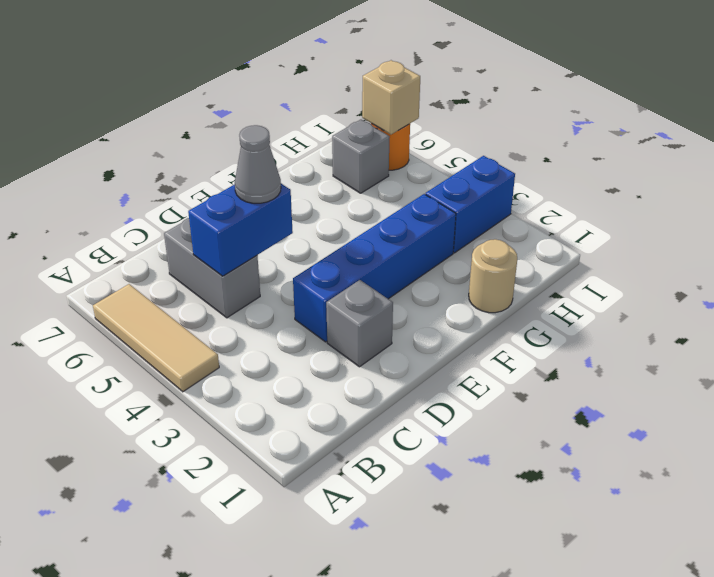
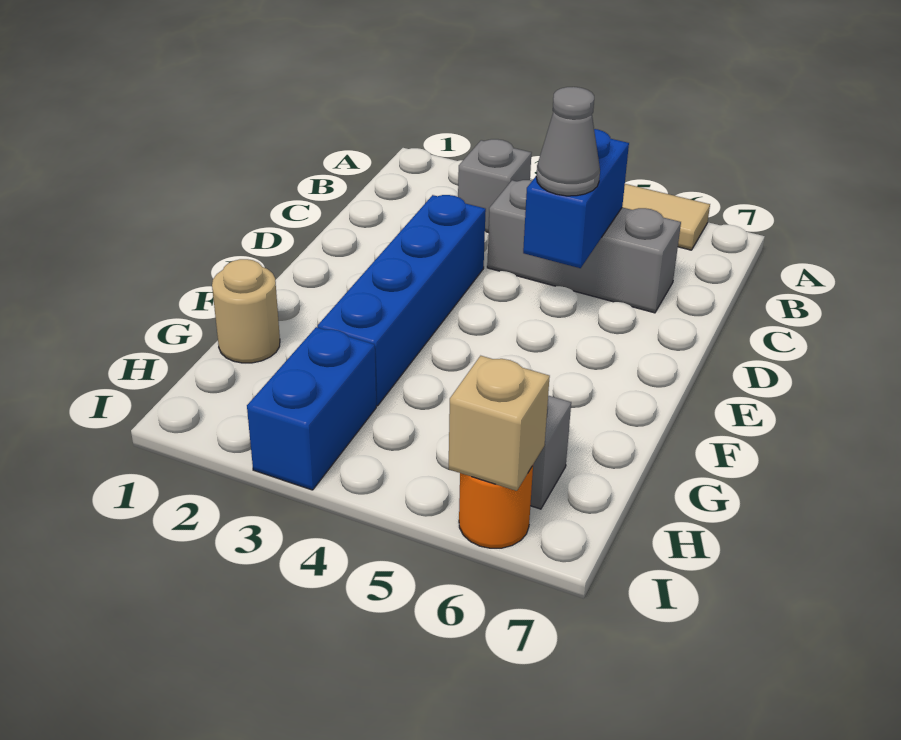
grey brick C5:C6 level 1 -> grey brick C4:C6 level 1
grey brick D2 level 1 -> grey brick B3 level 1

